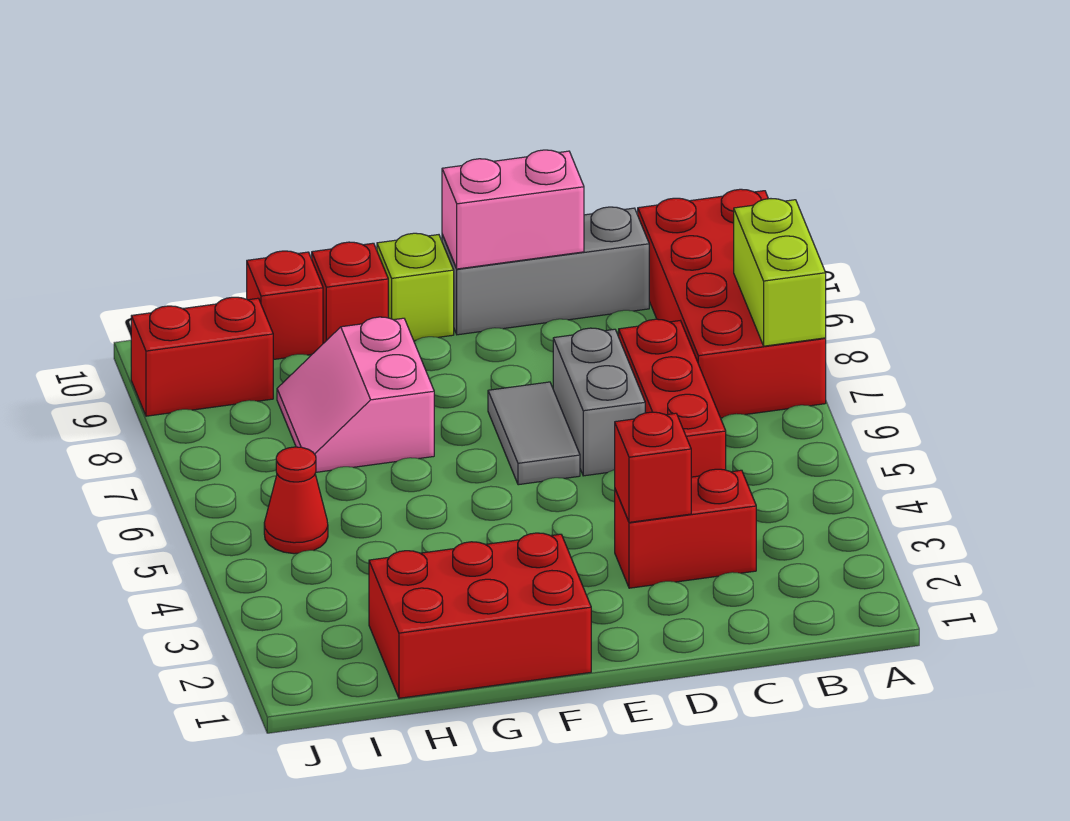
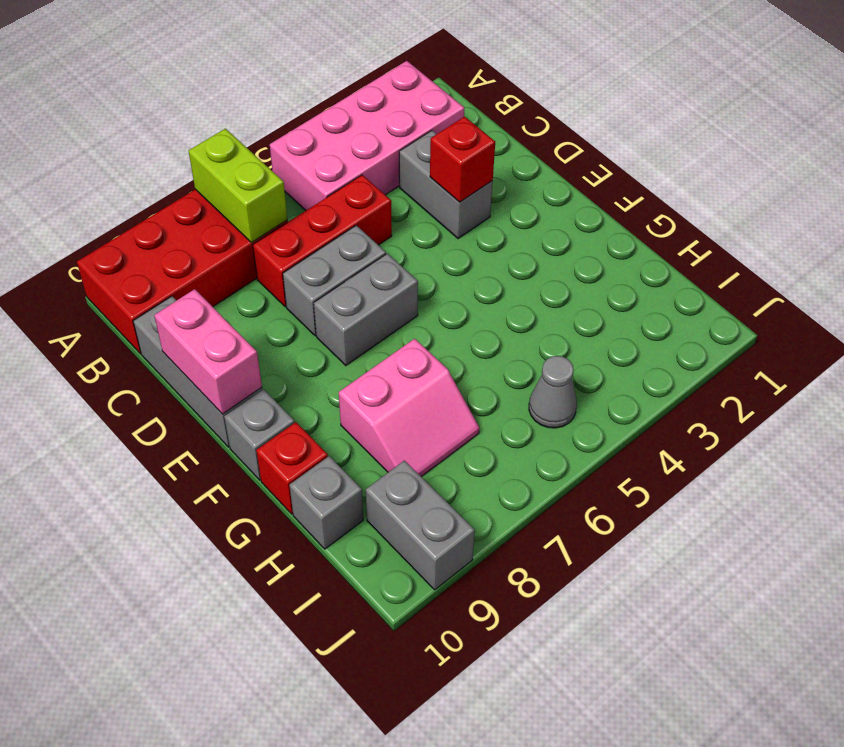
none -> pink brick A2:B5 level 1
lime brick A7:A8 level 2 -> lime brick A7:B7 level 2
red brick C3:D3 level 1 -> grey brick C3:D3 level 1
grey tile E6:E7 level 1 -> grey brick E6:E7 level 1
red brick F1:H2 level 1 -> none
lime brick F10 level 1 -> grey brick F10 level 1
red brick H10 level 1 -> grey brick H10 level 1
red cone I5 level 1 -> grey cone I5 level 1
red brick I9:J9 level 1 -> grey brick I9:J9 level 1

